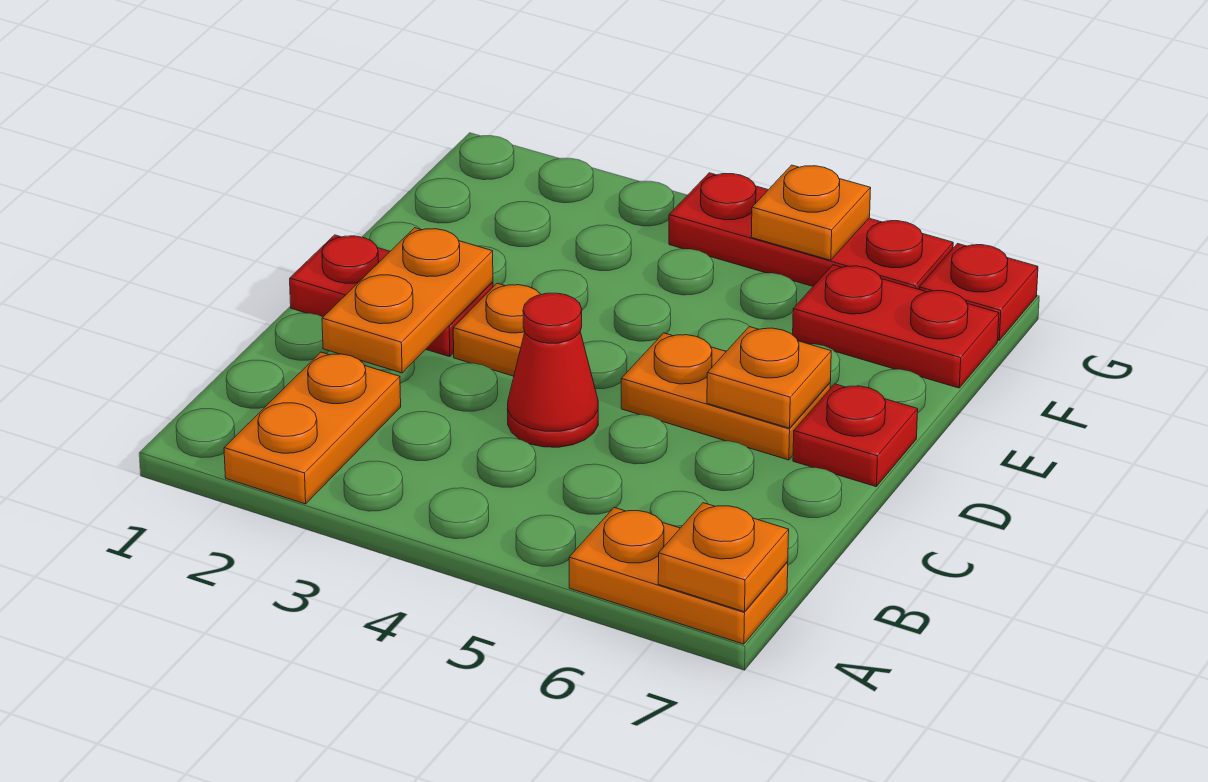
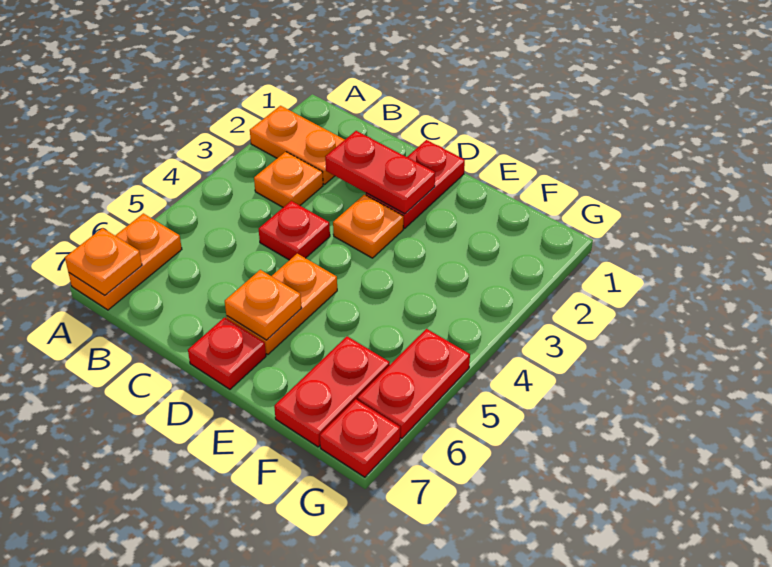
orange plate C2:D2 level 2 -> red plate C2:D2 level 2
red cone C4 level 1 -> red plate C4 level 1
red plate G4:G6 level 1 -> red plate G5:G6 level 1
orange plate G5 level 2 -> orange plate B3 level 1

